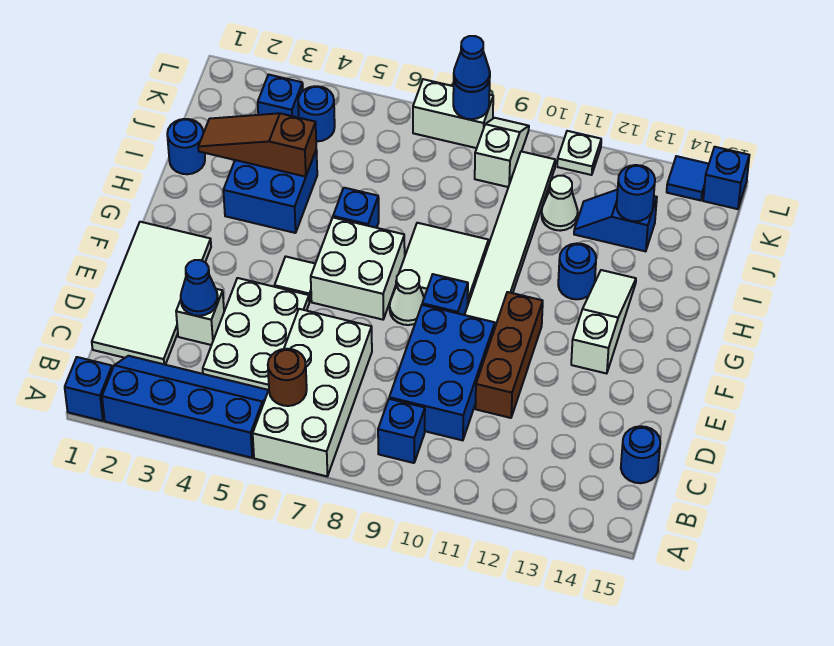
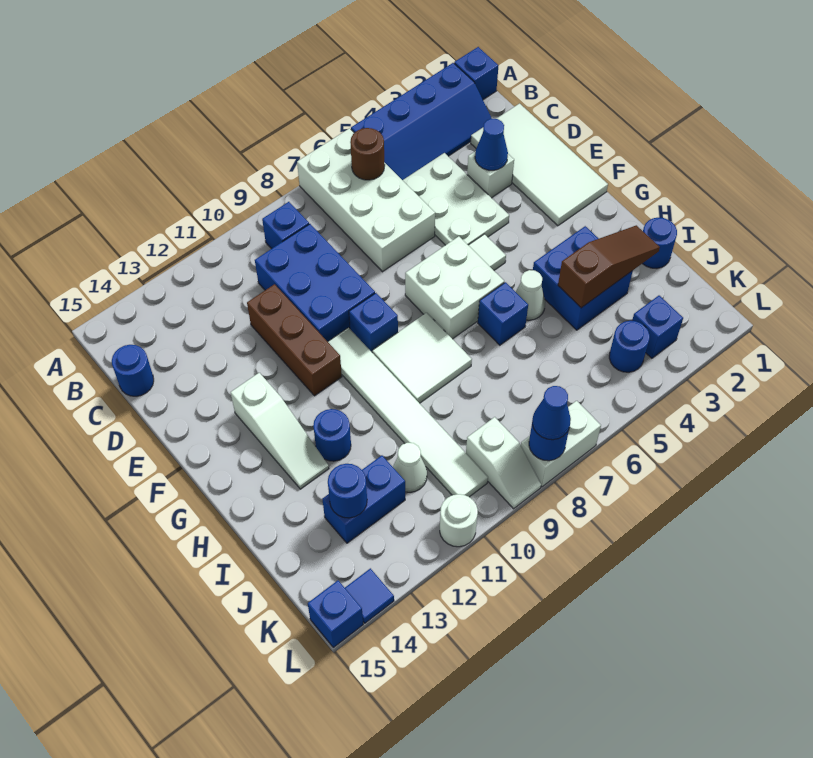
white cone F8 level 1 -> white cone H5 level 1
blue slope J12:J13 level 1 top 13 -> blue brick J12:J13 level 1
white plate L11 level 1 -> white round brick L11 level 1

